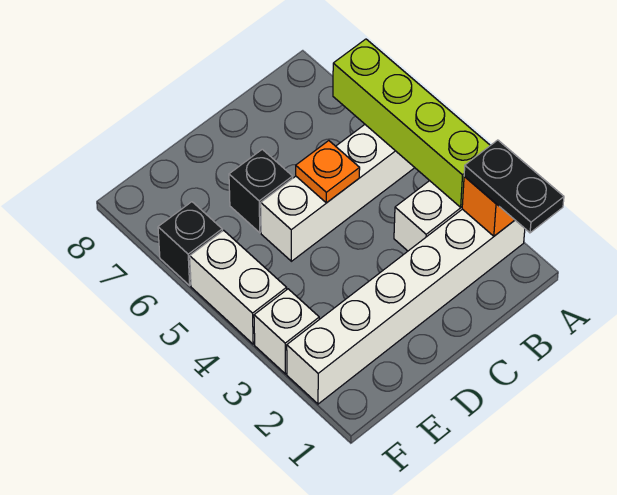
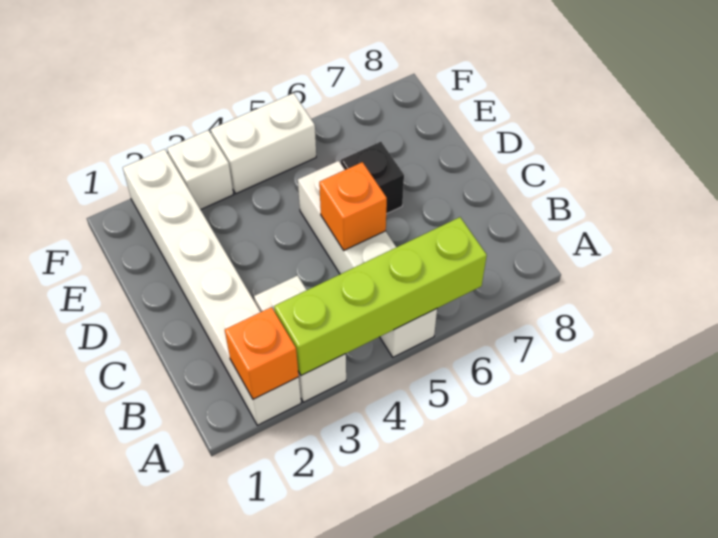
black plate A1:A2 level 3 -> none
orange plate C5 level 2 -> orange brick C5 level 2
black brick F6 level 1 -> none

